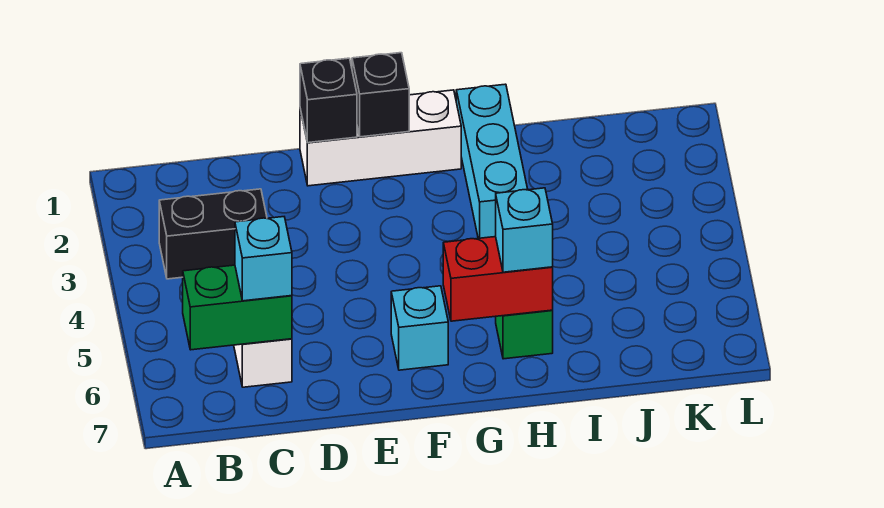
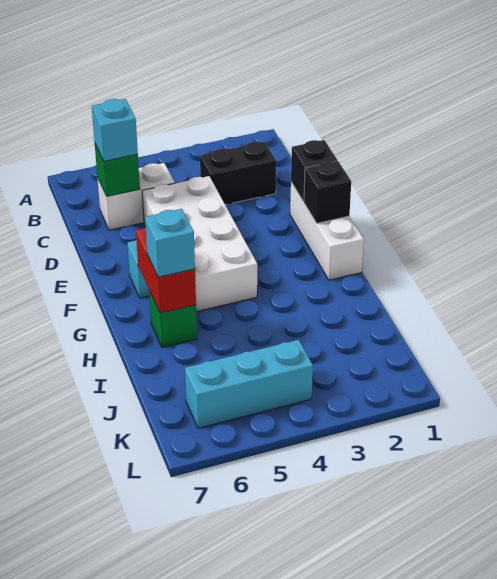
black brick B3:C3 level 1 -> black brick C2:C3 level 1
green brick B6:C6 level 2 -> green brick C6 level 2
none -> white brick D4:G5 level 1
cyan brick H1:H3 level 1 -> cyan brick K4:K6 level 1

